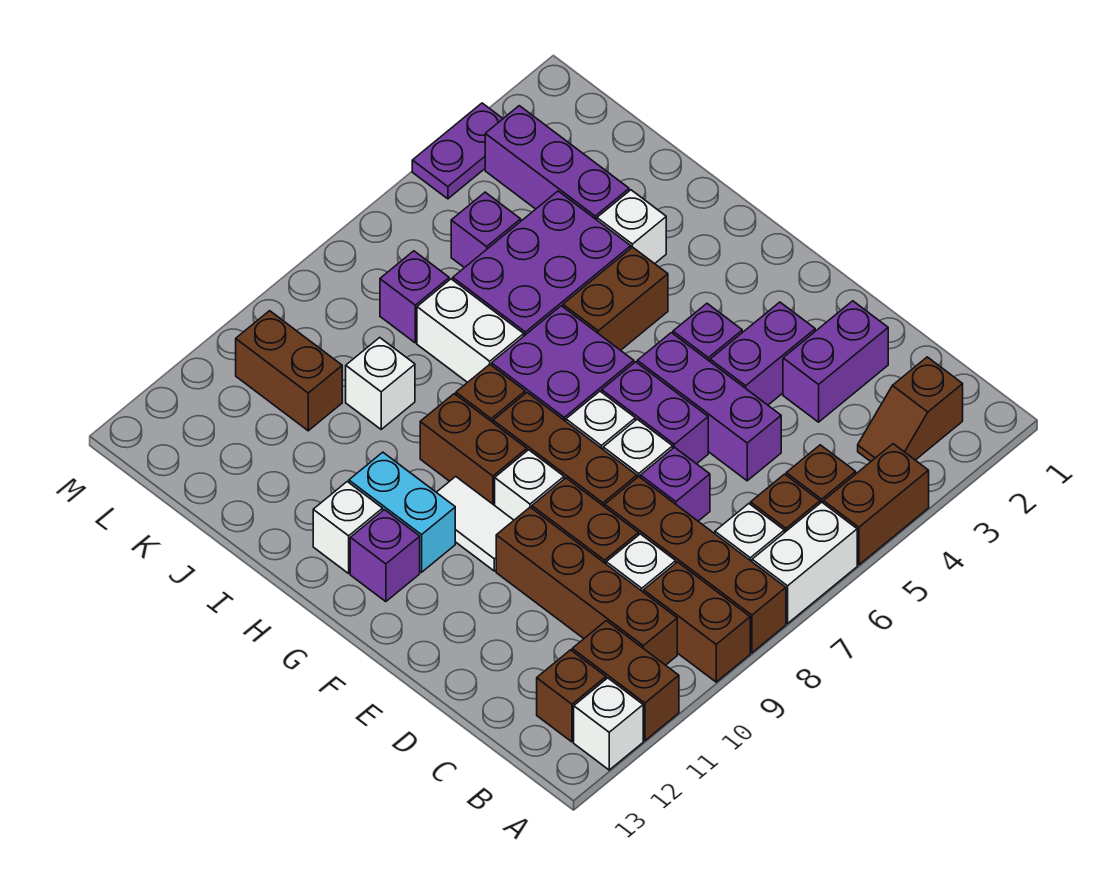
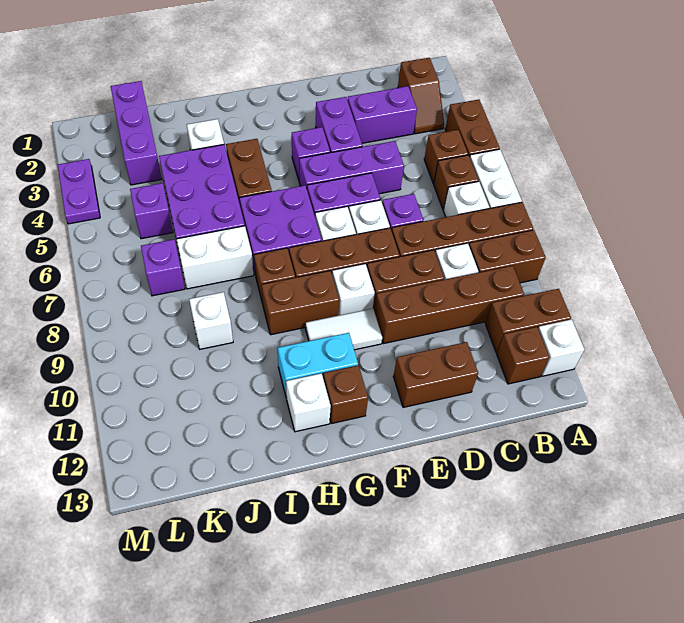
purple brick D2:D3 level 1 -> purple brick C3:D3 level 1
purple brick G12 level 1 -> brown brick G12 level 1
purple brick J3:L3 level 1 -> purple brick K1:K3 level 1
brown brick K10:L10 level 1 -> brown brick D12:E12 level 1

